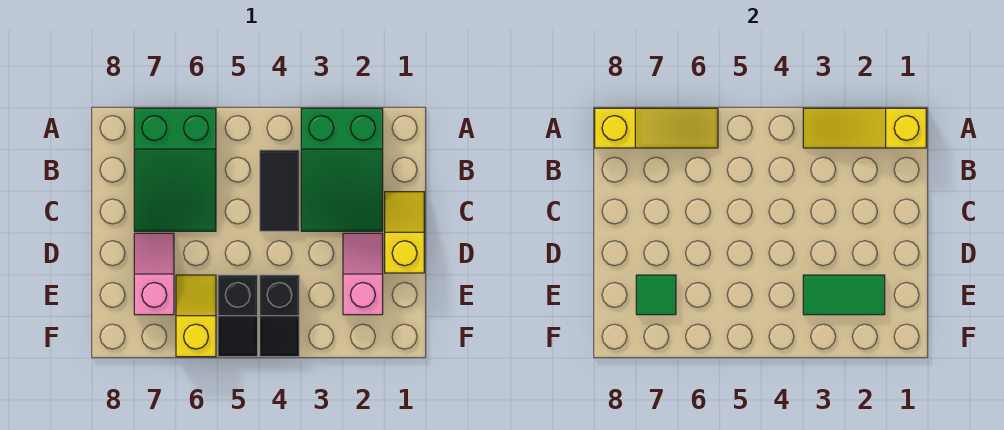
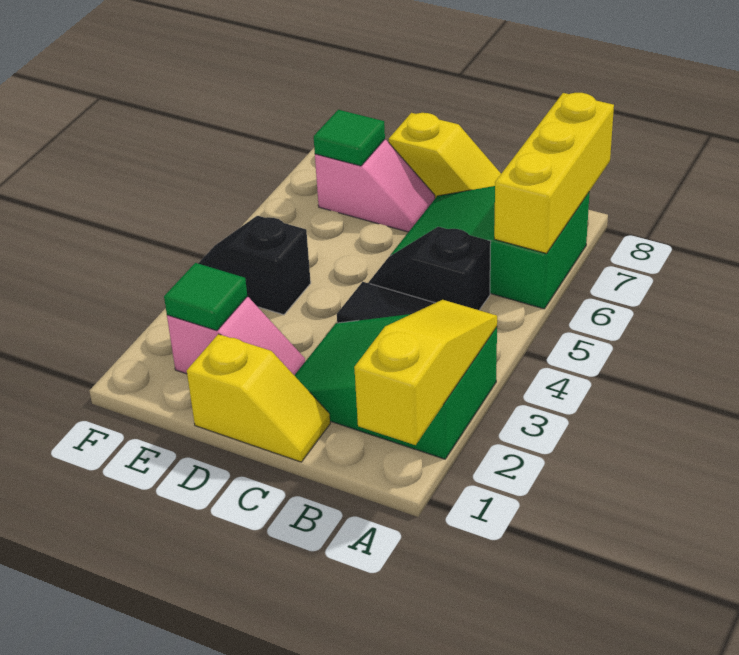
yellow slope A6:A8 level 2 top 8 -> yellow brick A6:A8 level 2
green tile E2:E3 level 2 -> green tile E2 level 2
black slope E5:F5 level 1 top E -> black slope B5:C5 level 1 top B
yellow slope E6:F6 level 1 top F -> yellow slope C8:D8 level 1 top D

